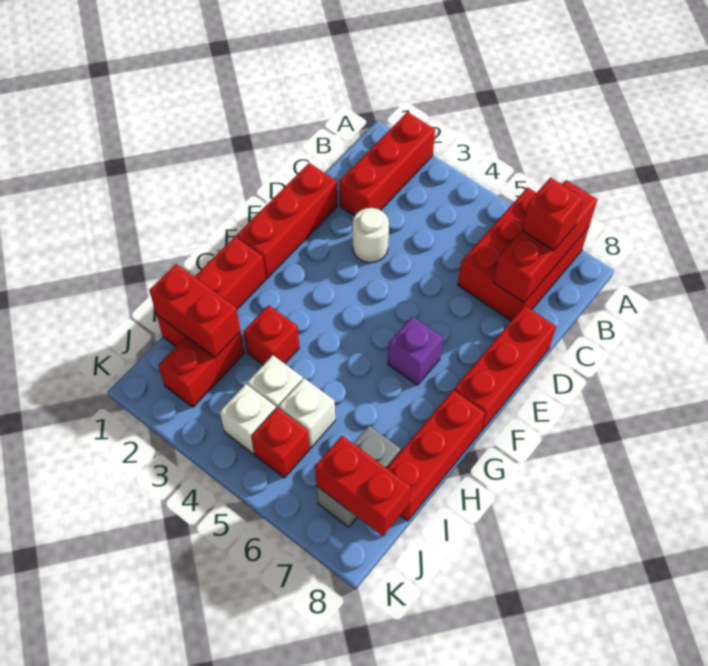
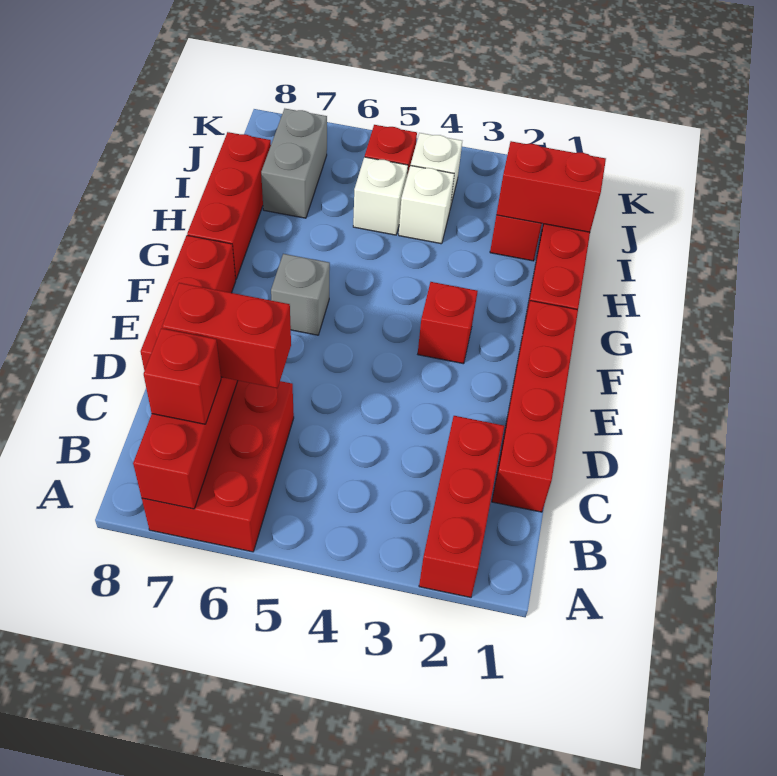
red brick D1:F1 level 1 -> red brick C1:F1 level 1
white round brick D3 level 1 -> none
purple brick F6 level 1 -> grey brick F6 level 1
red brick H3 level 1 -> red brick F3 level 1
red brick J7:J8 level 2 -> red brick C6:C7 level 3

